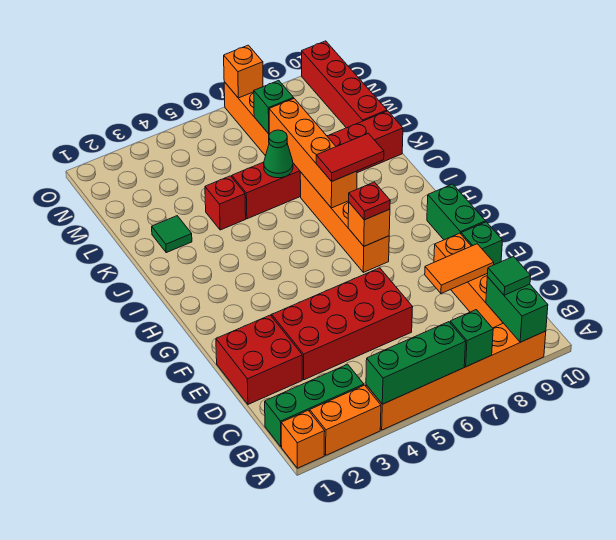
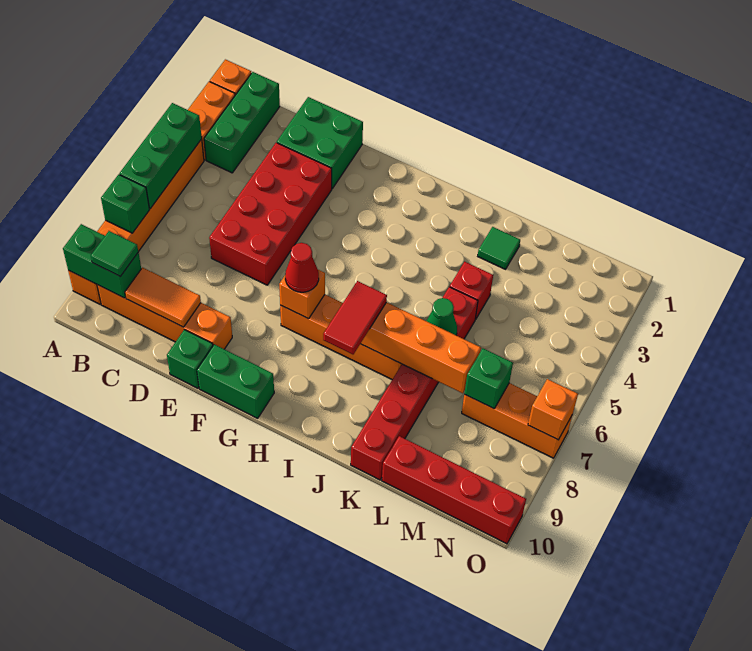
red brick D1:E2 level 1 -> green brick D1:E2 level 1
orange tile D8:D9 level 2 -> orange tile C9:D9 level 2
red plate G7 level 3 -> red cone G7 level 3

